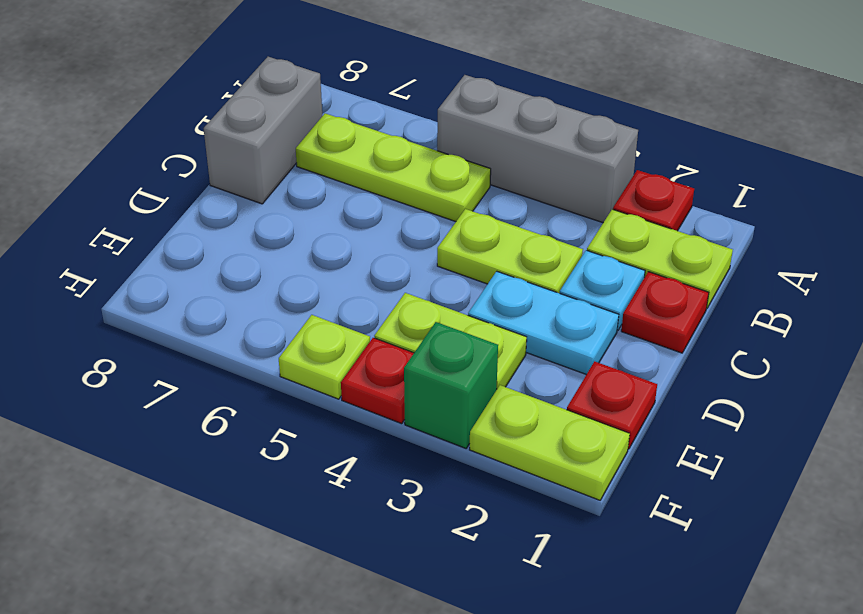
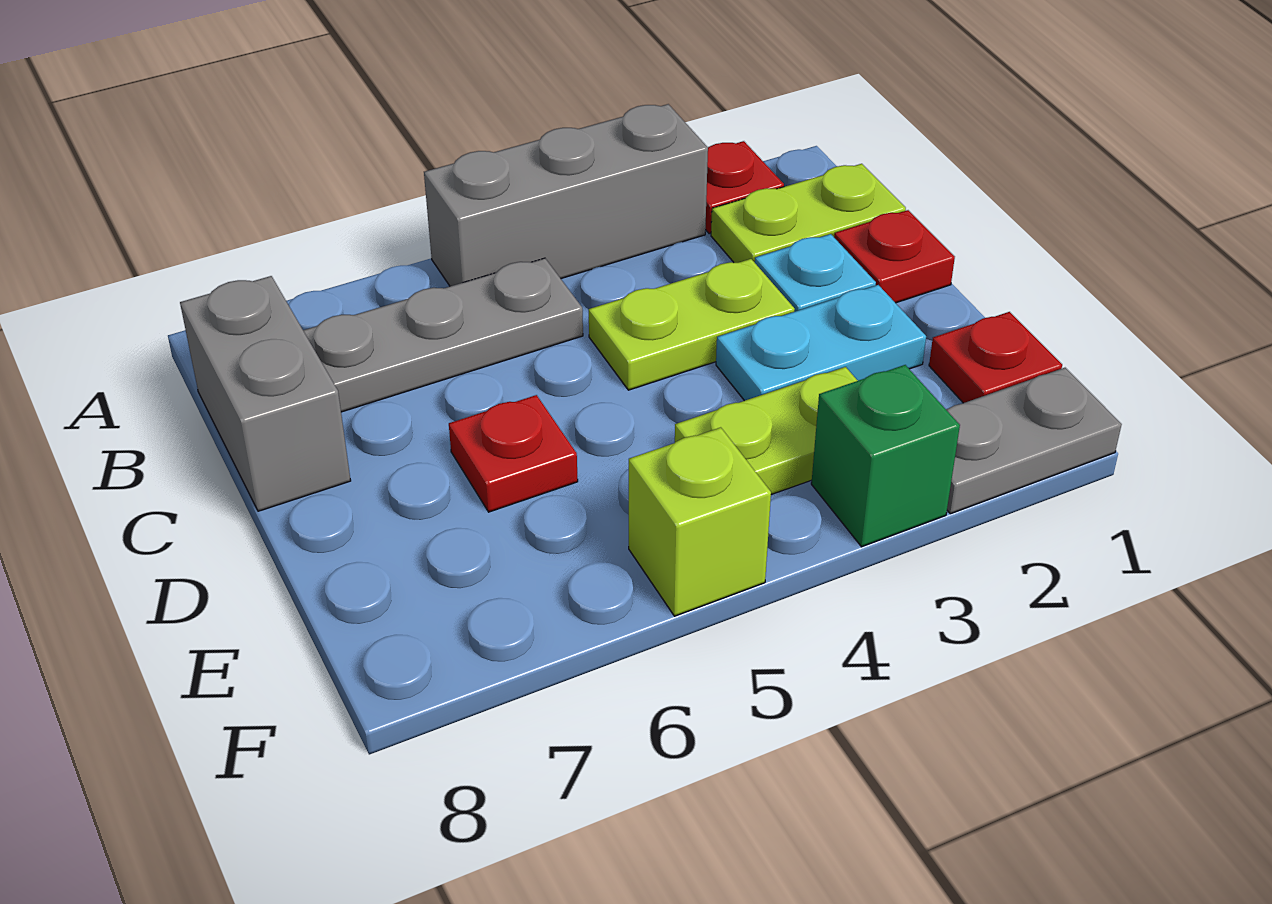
lime plate B5:B7 level 1 -> grey plate B5:B7 level 1
lime plate F1:F2 level 1 -> grey plate F1:F2 level 1
red plate F4 level 1 -> red plate D6 level 1
lime plate F5 level 1 -> lime brick F5 level 1

